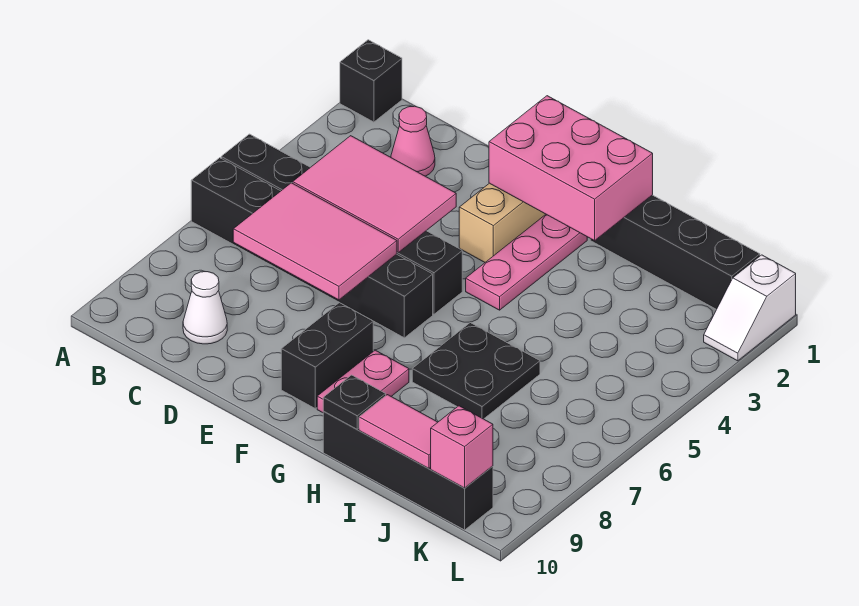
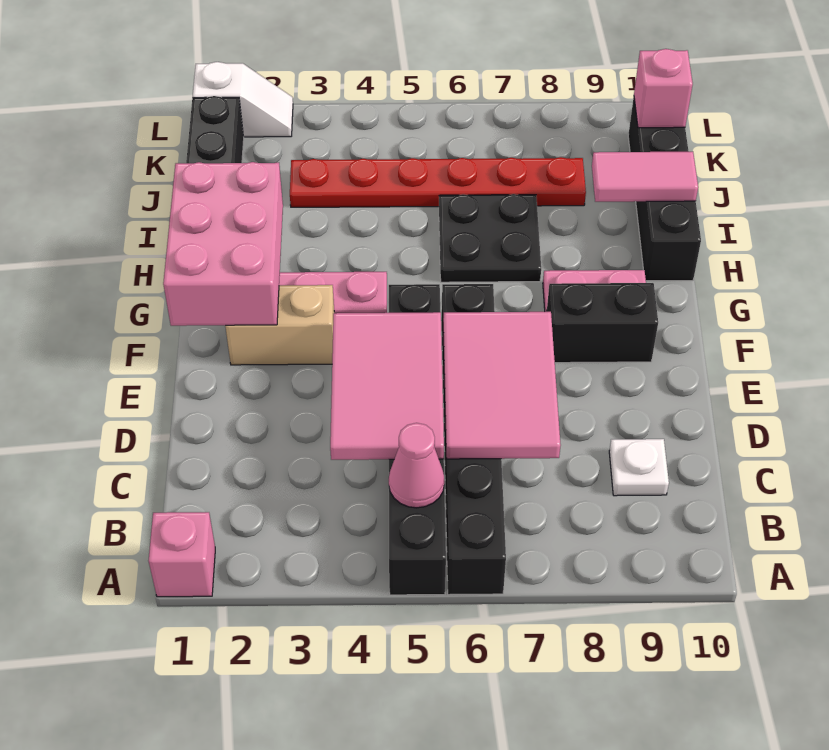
black brick A1 level 1 -> pink brick A1 level 1
pink cone C2 level 1 -> pink cone B5 level 2
white cone C9 level 1 -> white plate C9 level 1
black plate H10 level 2 -> none
pink tile I10:J10 level 2 -> pink tile I9:I10 level 2
none -> red plate J3:J8 level 1

